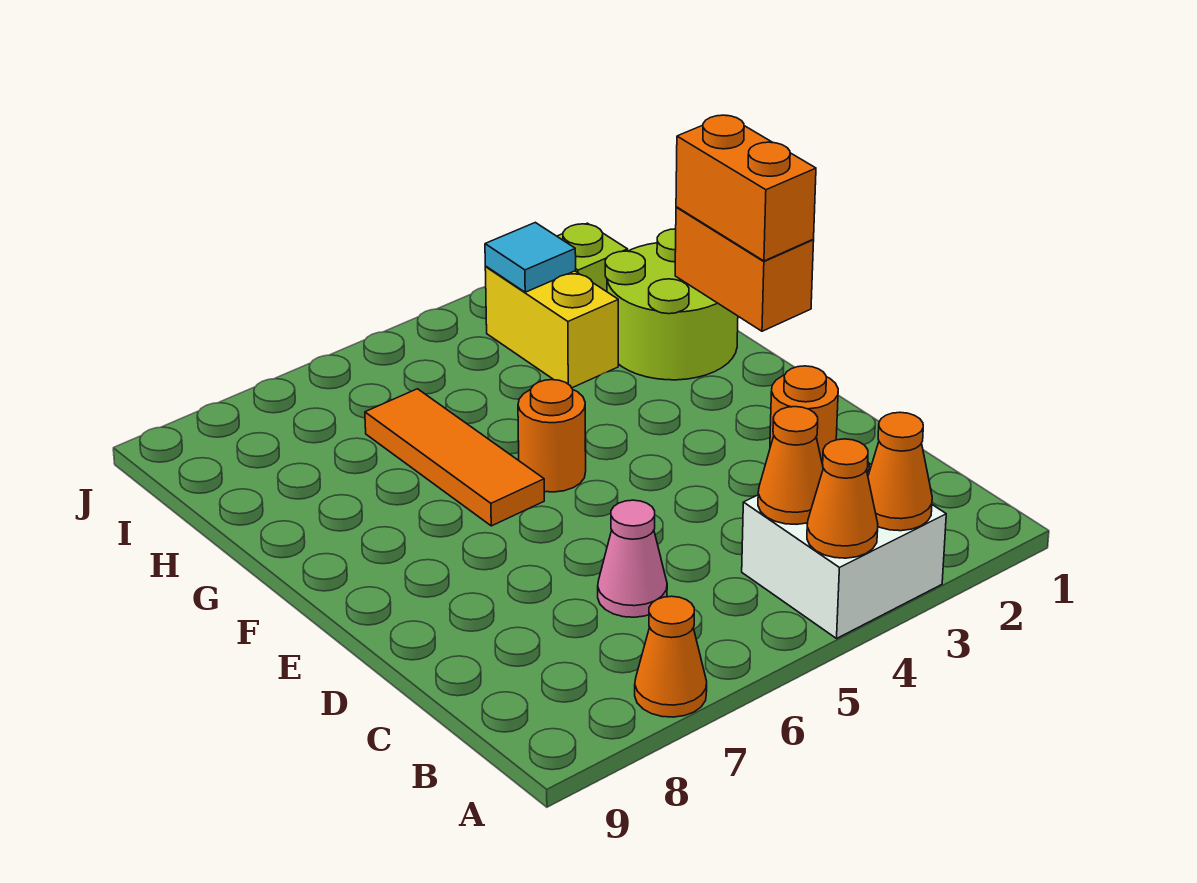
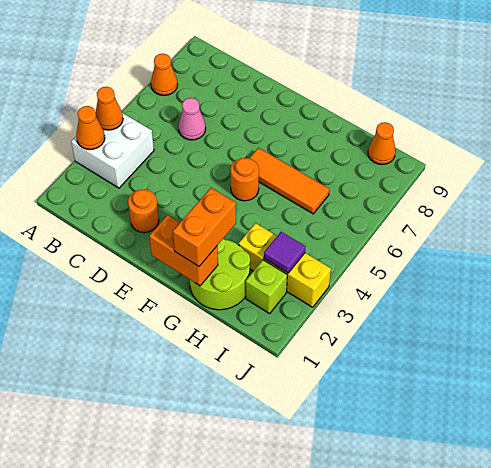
orange cone B4 level 2 -> orange cone I9 level 1
orange brick F1:G1 level 3 -> orange brick G1:G2 level 3
yellow brick H3:I3 level 1 -> yellow brick H3:J3 level 1
cyan tile I3 level 2 -> purple tile I3 level 2

